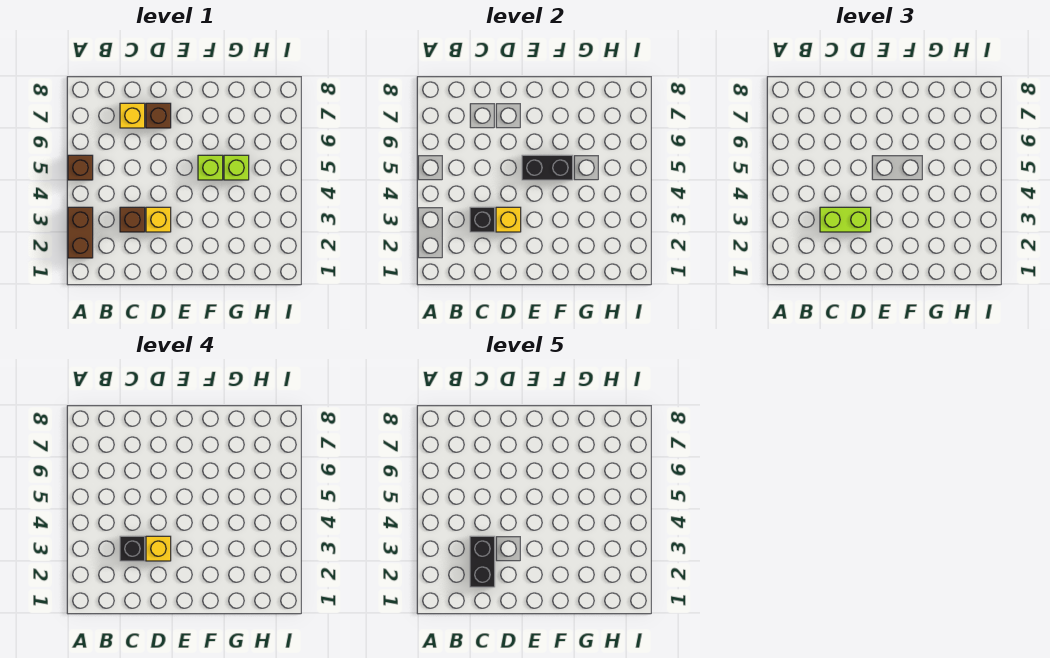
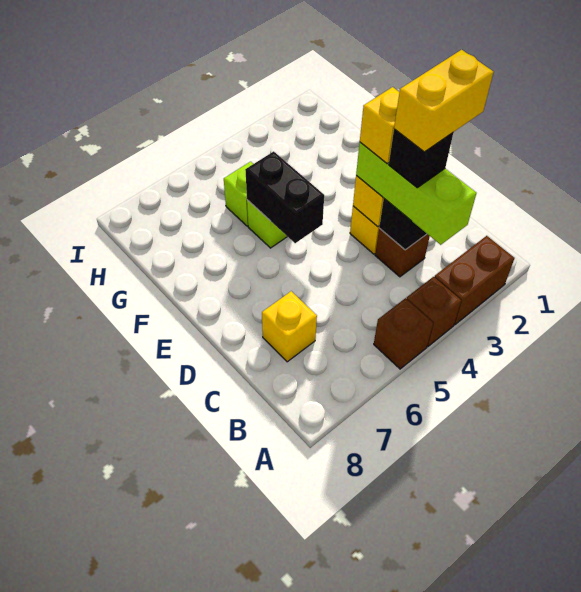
black brick C2:C3 level 5 -> yellow brick C2:C3 level 5
lime brick C3:D3 level 3 -> lime brick B3:D3 level 3
brown brick D7 level 1 -> brown brick A4 level 1

